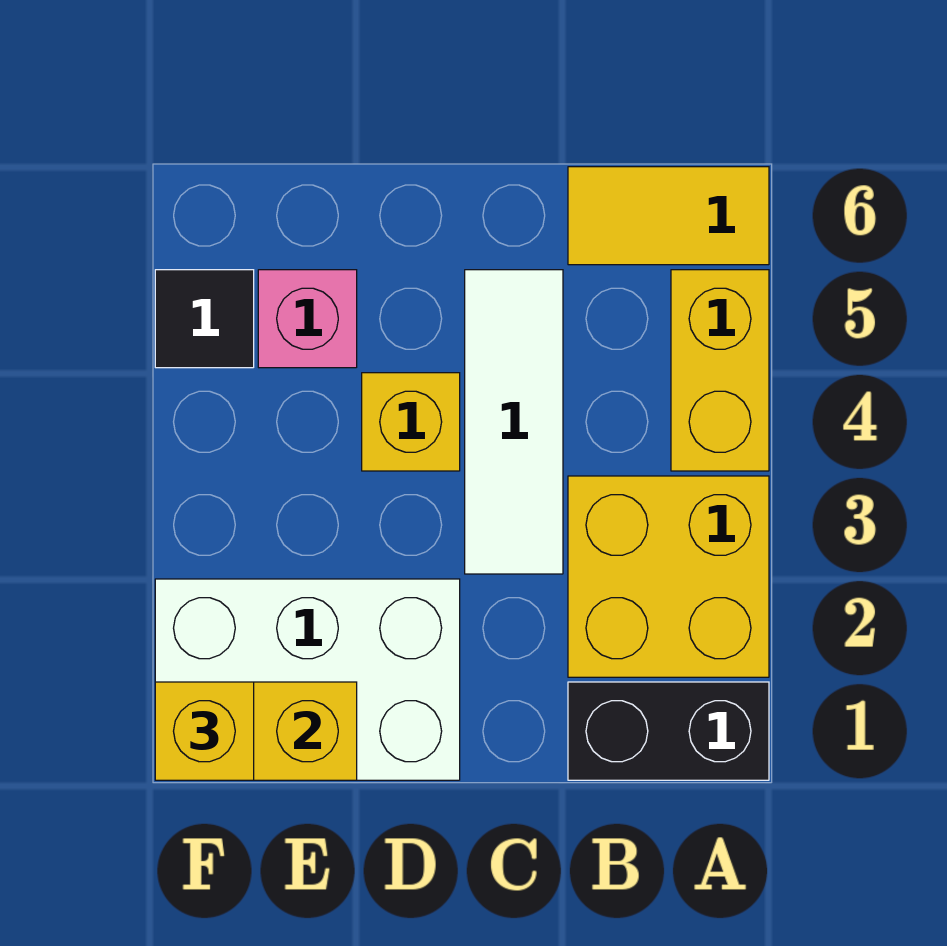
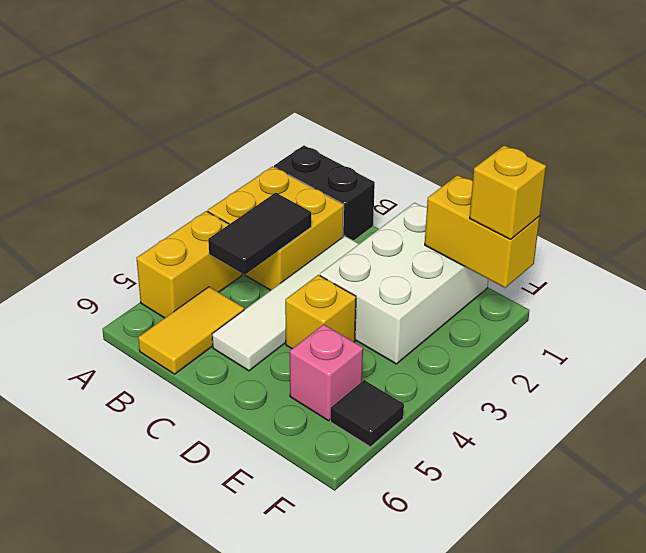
yellow tile A6:B6 level 1 -> yellow tile B5:B6 level 1
none -> black tile B3:B4 level 2
white tile C3:C5 level 1 -> white tile C2:C5 level 1
white brick D1:F2 level 1 -> white brick D1:E3 level 1

